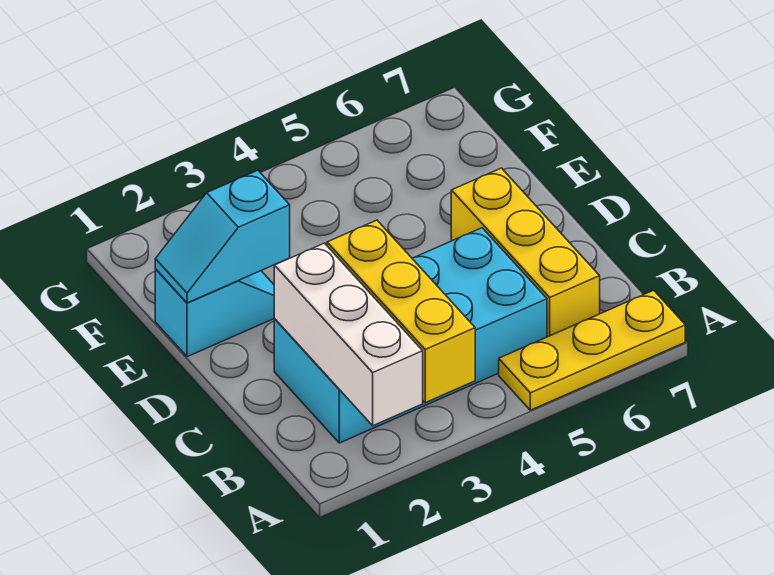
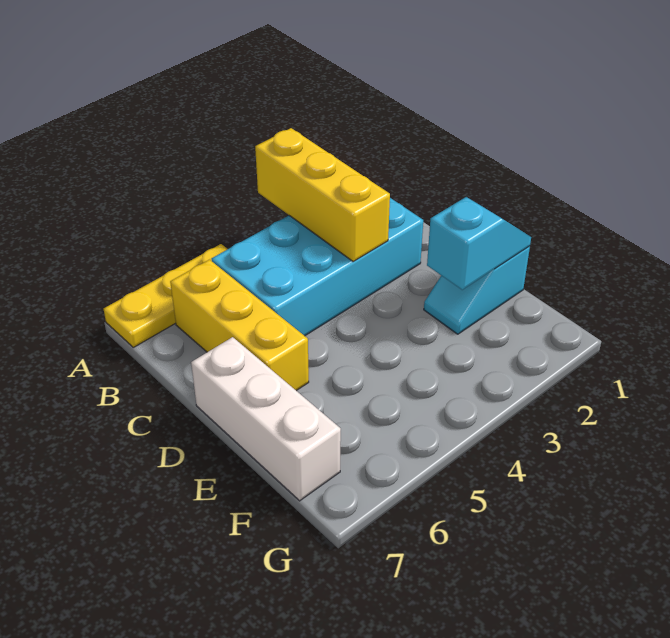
white brick A2:C2 level 2 -> white brick D7:F7 level 1

